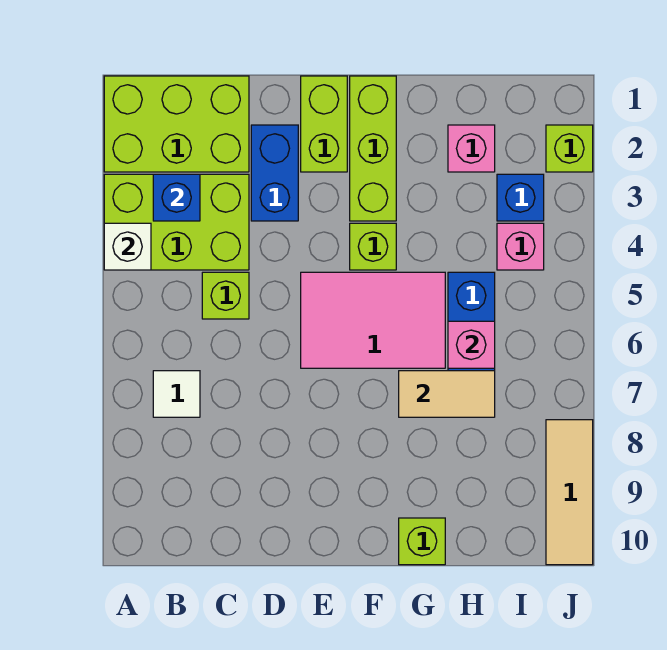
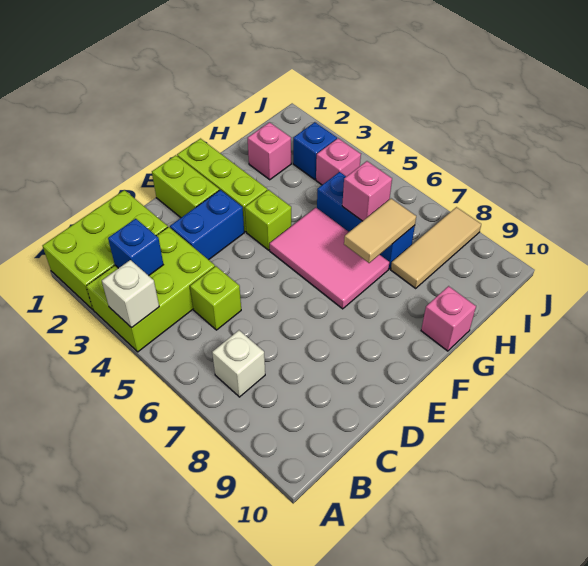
white tile B7 level 1 -> white brick B7 level 1
blue brick D2:D3 level 1 -> blue brick D3:E3 level 1
pink tile E5:G6 level 1 -> pink tile F5:G7 level 1
lime brick G10 level 1 -> pink brick G10 level 1
lime brick J2 level 1 -> none
tan tile J8:J10 level 1 -> tan tile H8:J8 level 1

